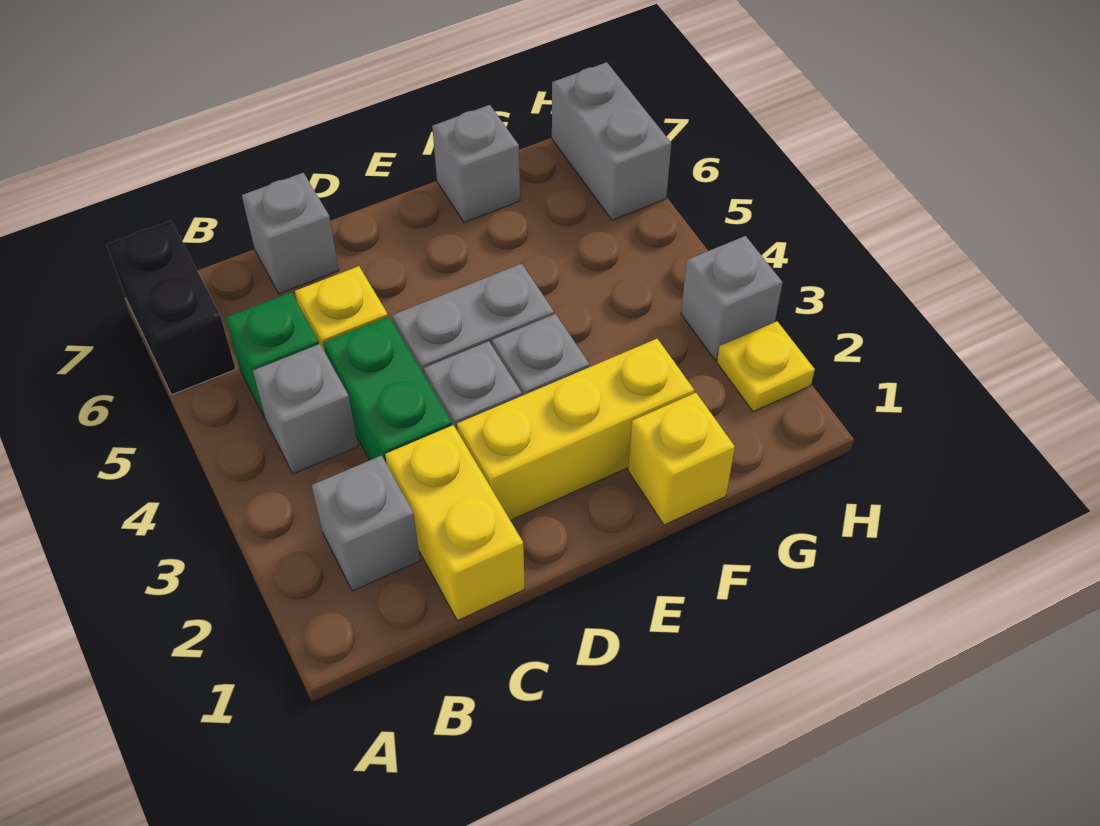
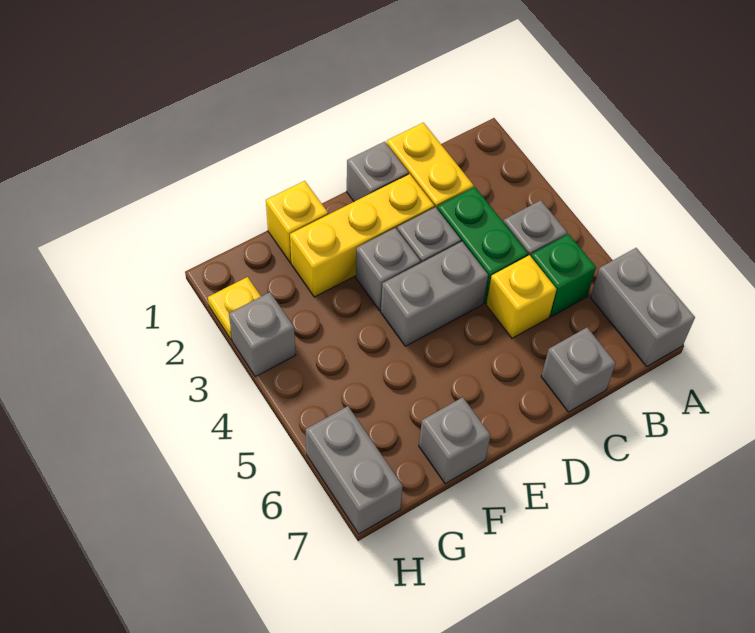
black brick A6:A7 level 1 -> grey brick A6:A7 level 1
grey brick B2 level 1 -> grey brick D1 level 1

